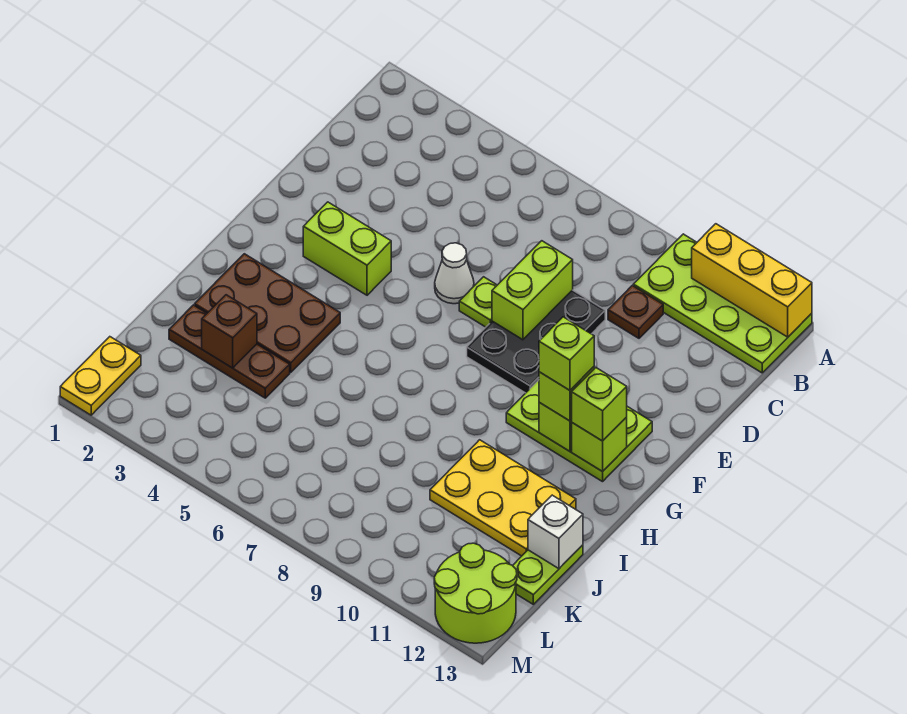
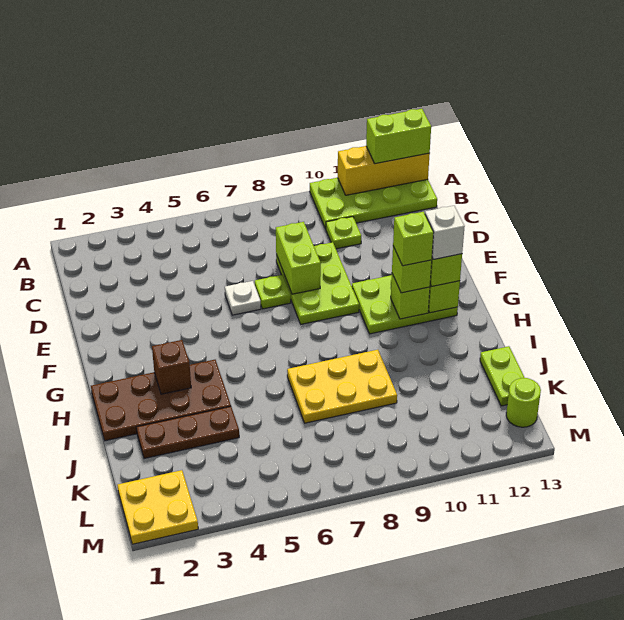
brown plate C10 level 1 -> lime plate C10 level 1
black plate D8:F9 level 1 -> lime plate D8:F9 level 1
white cone E6 level 1 -> white plate E6 level 1
lime brick F3:F4 level 1 -> lime brick A12:A13 level 3
brown plate H2:I4 level 1 -> brown plate H1:I4 level 1
yellow plate I10:J12 level 1 -> yellow plate I7:J9 level 1
brown brick J3 level 2 -> brown brick H3 level 2
white brick J13 level 2 -> white brick G12 level 4
yellow plate L1:M1 level 1 -> yellow plate L1:M2 level 1
lime round brick L12:M13 level 1 -> lime round brick L13 level 1

